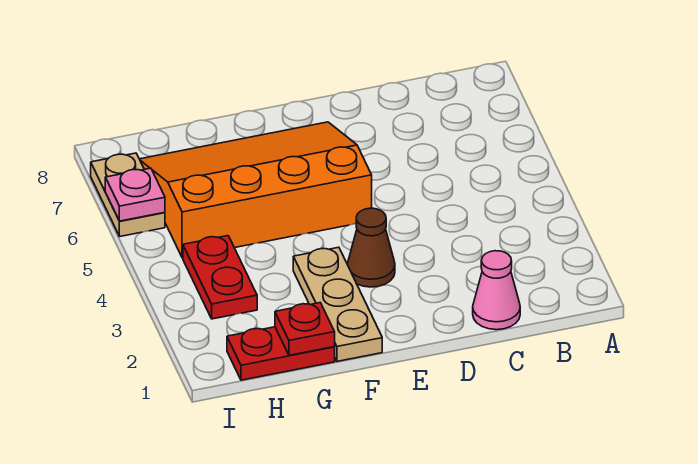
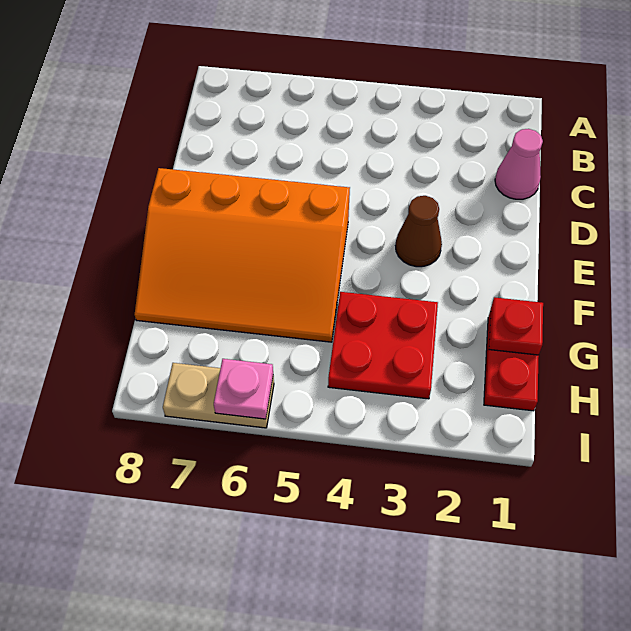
orange slope E5:H7 level 1 top 5 -> orange slope E5:G8 level 1 top E
tan plate F1:F3 level 1 -> none
red plate H3:H4 level 1 -> red plate G3:H4 level 1

